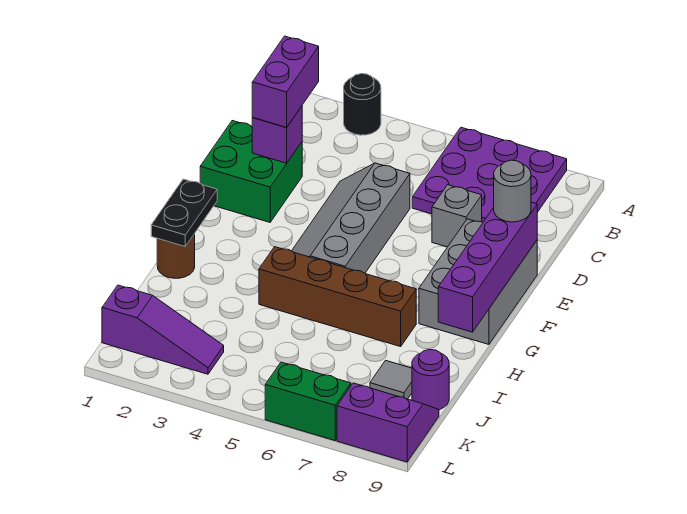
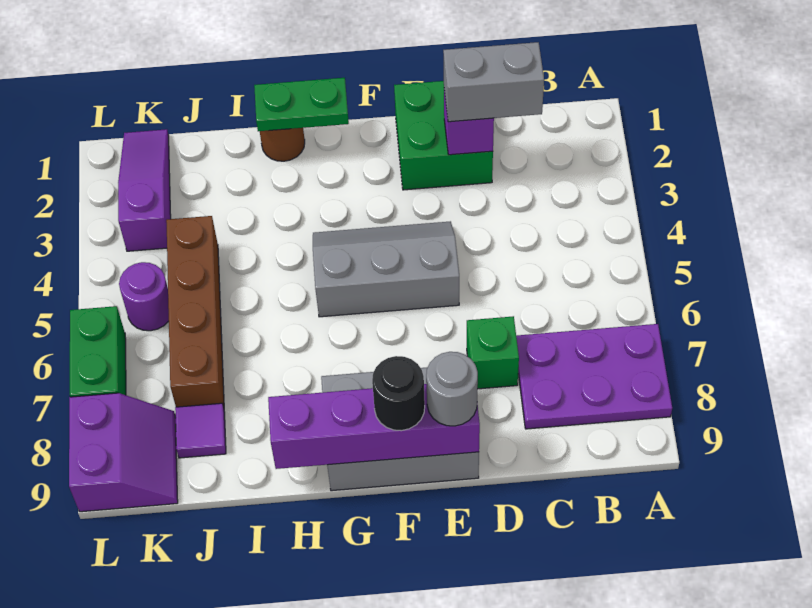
black round brick A3 level 1 -> black round brick F9 level 3
purple plate A6:C8 level 1 -> purple plate A7:C8 level 1
purple brick C2:D2 level 3 -> grey brick C2:D2 level 3
grey slope D4:G5 level 1 top 5 -> grey slope E4:G5 level 1 top 5
grey brick D7 level 1 -> green brick D7 level 1
black plate G1:H1 level 2 -> green plate G1:H1 level 2
brown brick H4:H7 level 1 -> brown brick J4:J7 level 1
grey tile J8 level 1 -> purple tile J8 level 1
purple round brick J9 level 1 -> purple round brick K5 level 1
purple slope K1:K3 level 1 top 1 -> purple slope K1:K3 level 1 top 3

